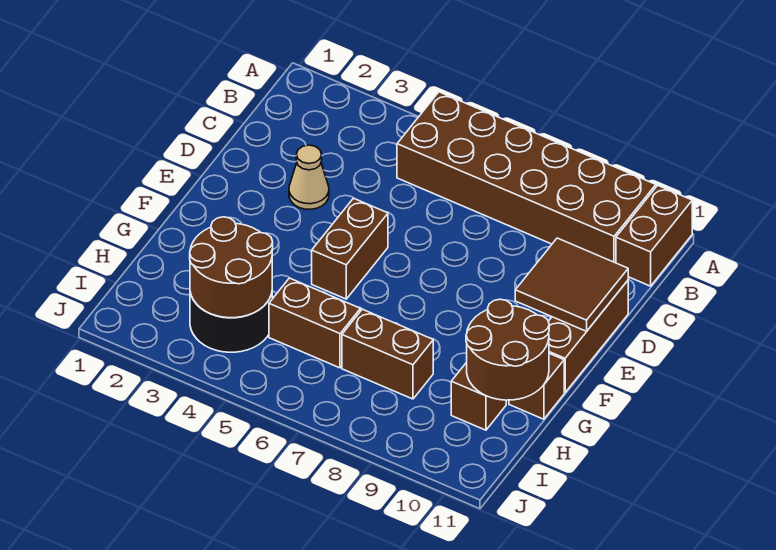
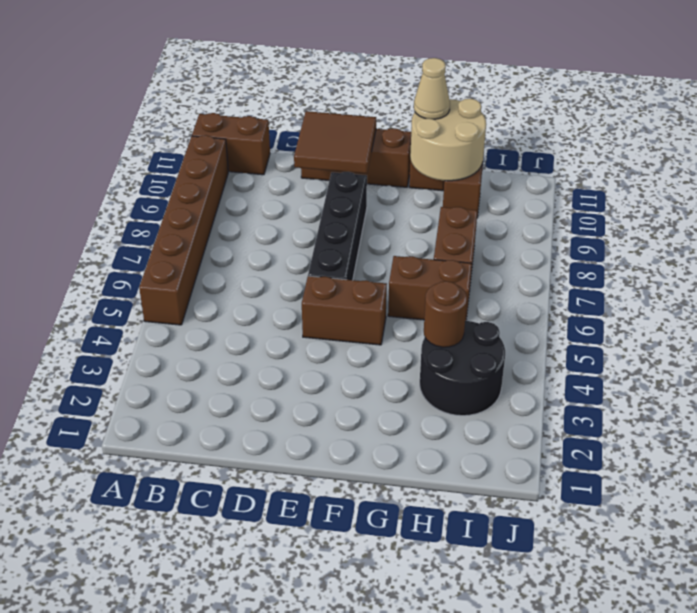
brown brick A5:B10 level 1 -> brown brick A5:A10 level 1
tan cone D3 level 1 -> tan cone G11 level 3
none -> black brick E6:E9 level 1
brown round brick G10:H11 level 2 -> tan round brick G10:H11 level 2
brown round brick H3:I4 level 2 -> brown round brick H4 level 2
brown brick H5:H6 level 1 -> brown brick G6:H6 level 1

